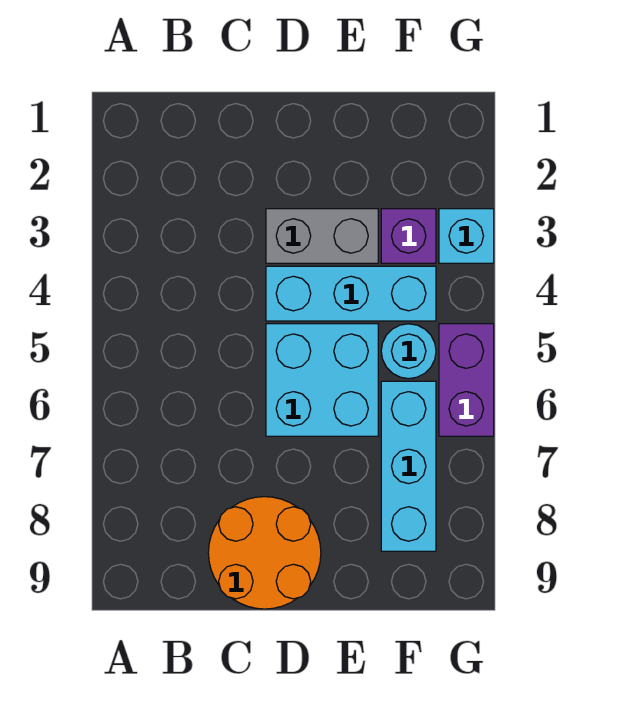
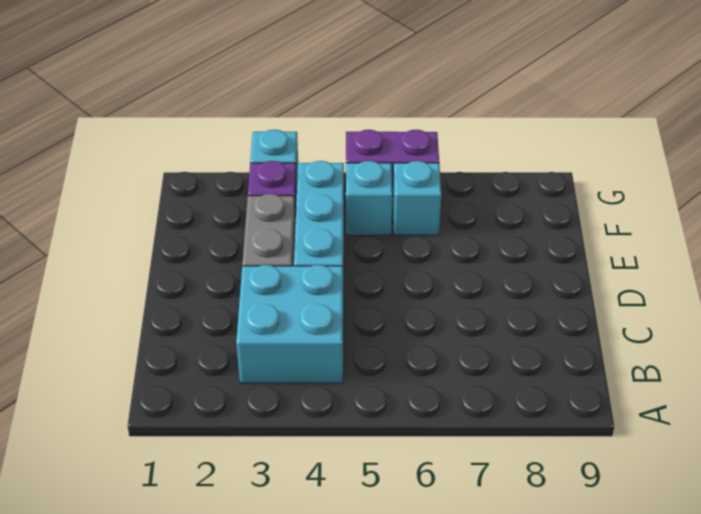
orange round brick C8:D9 level 1 -> none
cyan brick D5:E6 level 1 -> cyan brick B3:C4 level 1
cyan round brick F5 level 1 -> cyan brick F5 level 1
cyan brick F6:F8 level 1 -> cyan brick F6 level 1

